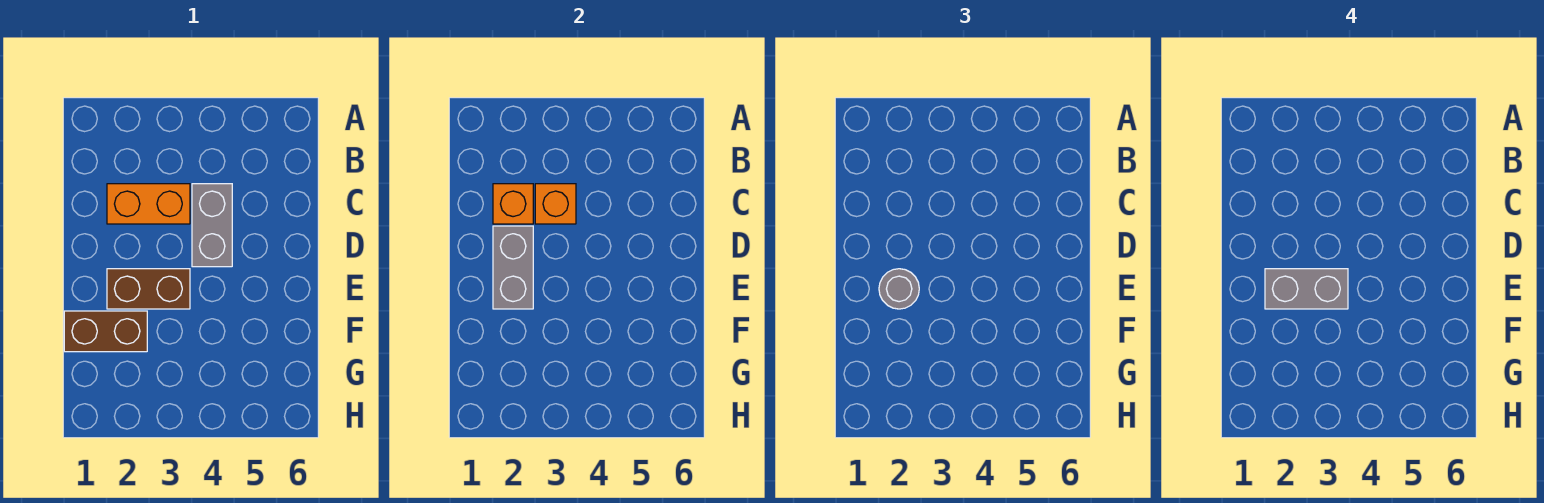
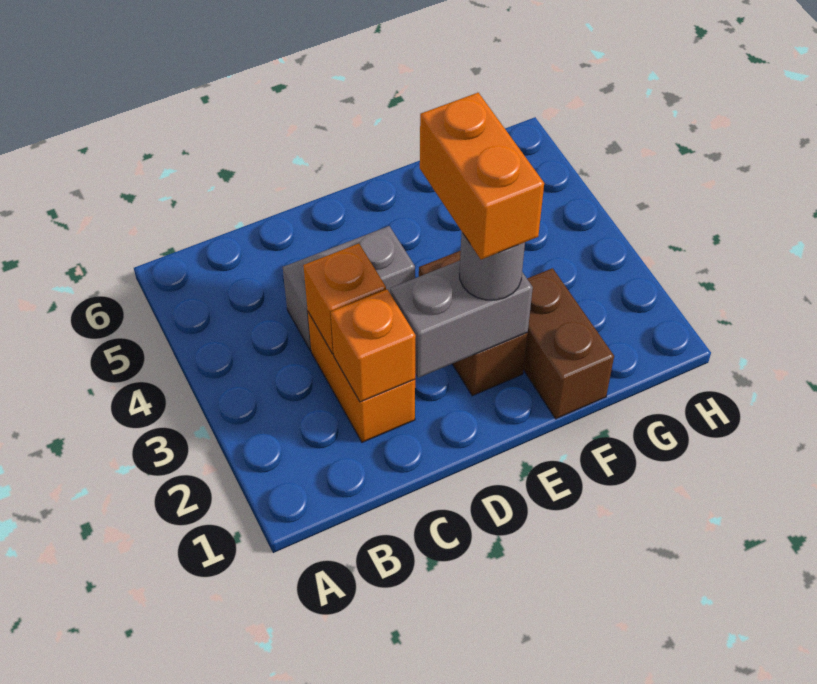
grey brick E2:E3 level 4 -> orange brick E2:E3 level 4

